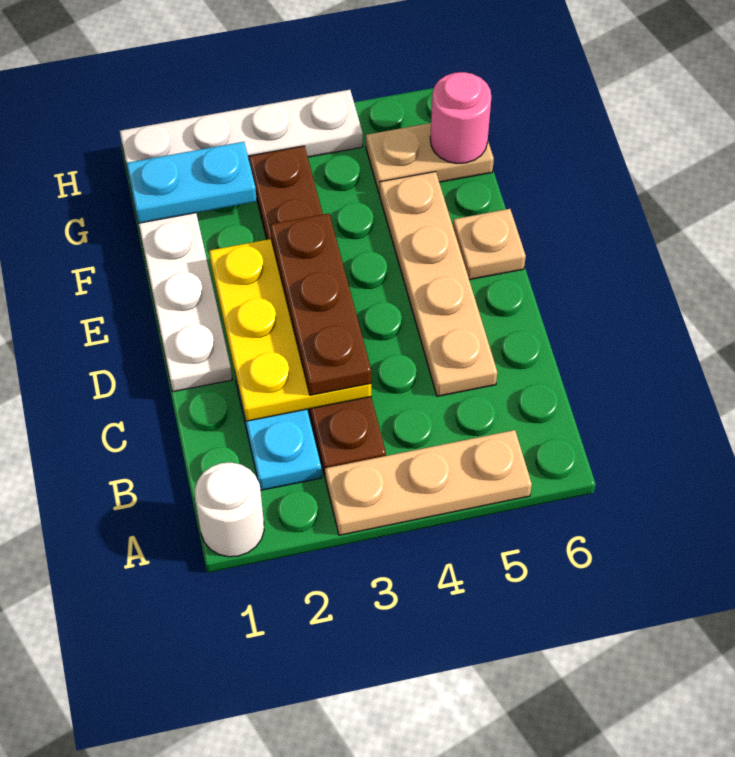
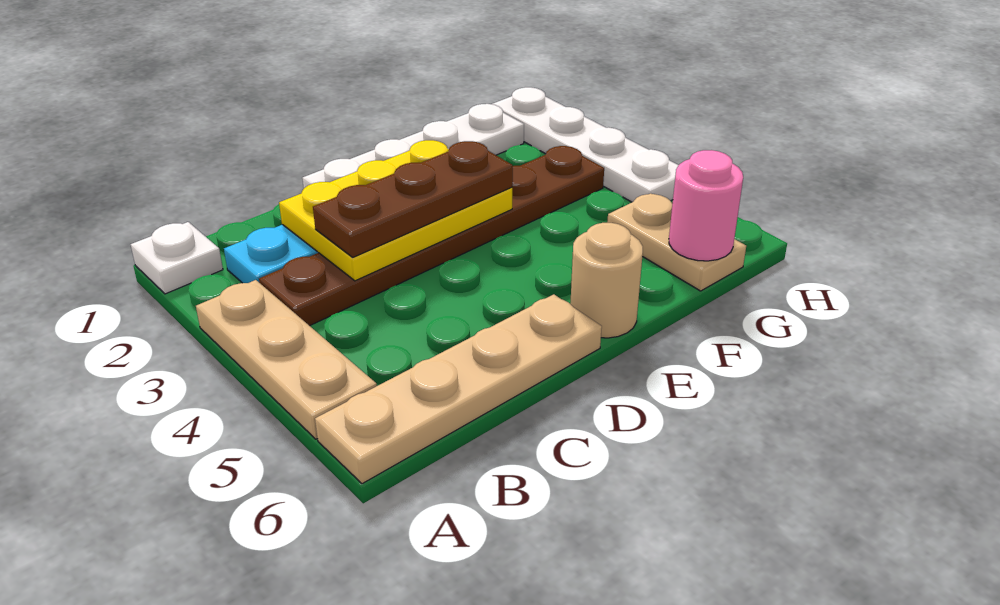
white round brick A1 level 1 -> white plate A1 level 1
tan plate C5:F5 level 1 -> tan plate A6:D6 level 1
tan plate E6 level 1 -> tan round brick E6 level 1
cyan plate G1:G2 level 2 -> none

